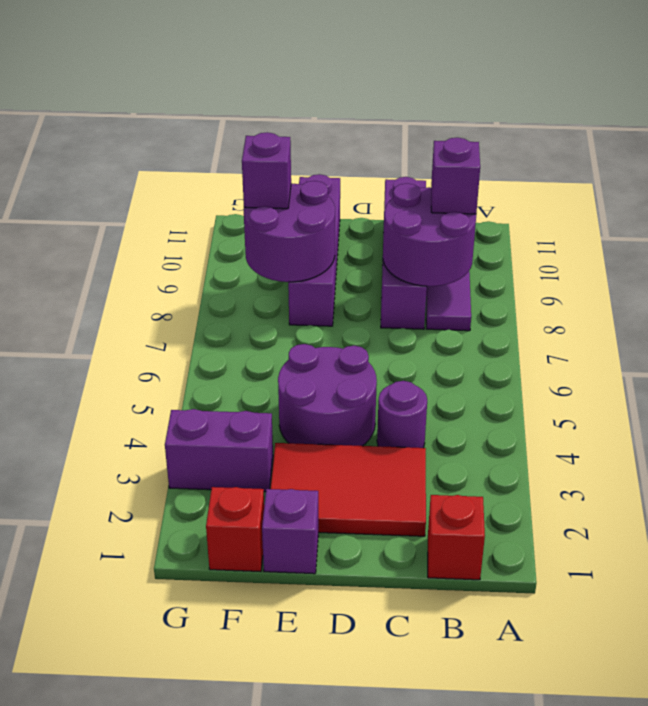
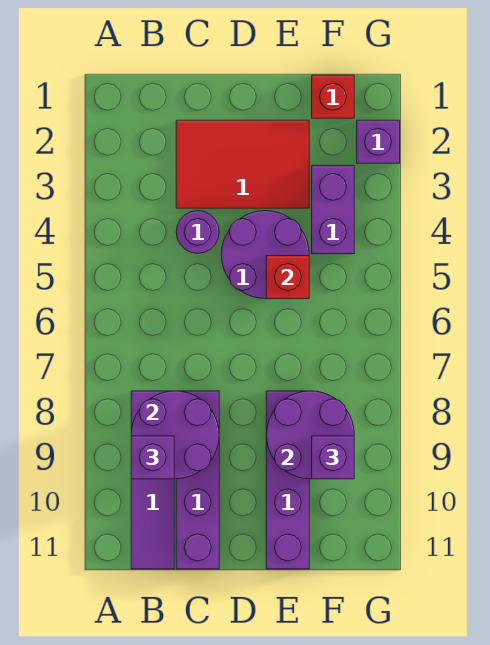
red brick B1 level 1 -> red brick E5 level 2
purple brick E1 level 1 -> purple brick G2 level 1
purple brick F3:G3 level 1 -> purple brick F3:F4 level 1

